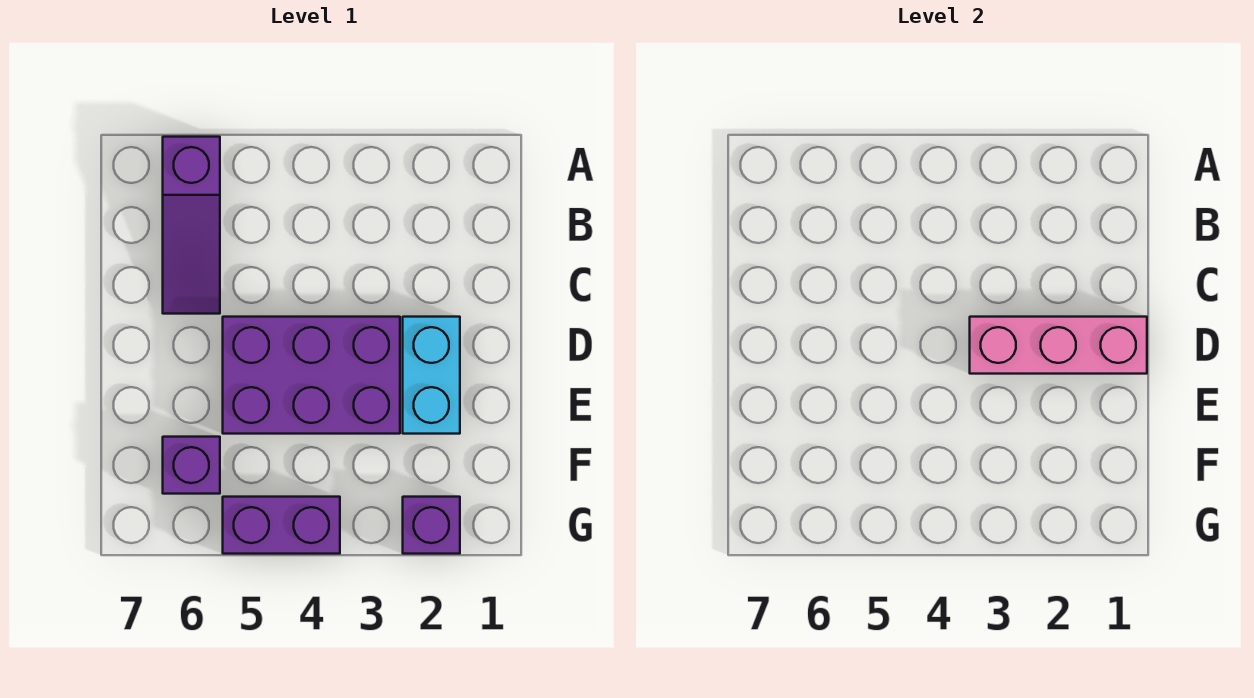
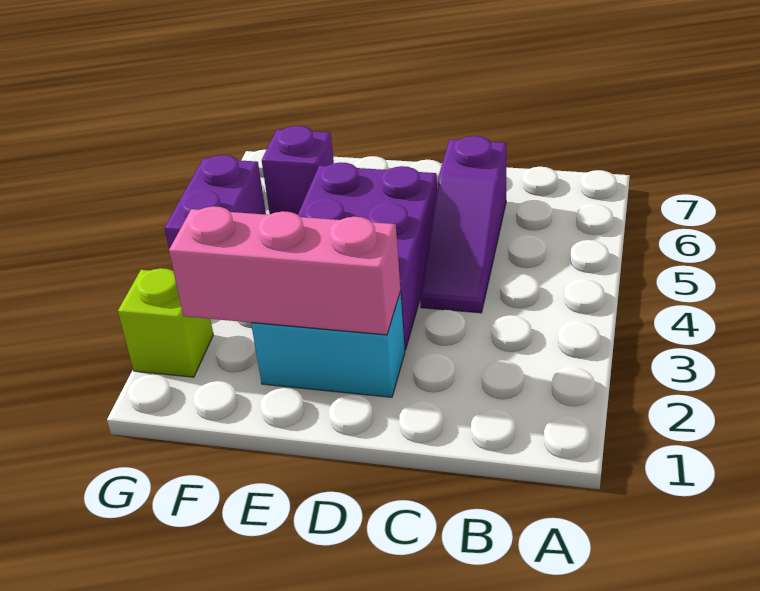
purple slope A6:C6 level 1 top A -> purple slope C4:C6 level 1 top 6
pink brick D1:D3 level 2 -> pink brick D2:F2 level 2
purple brick G2 level 1 -> lime brick G2 level 1

